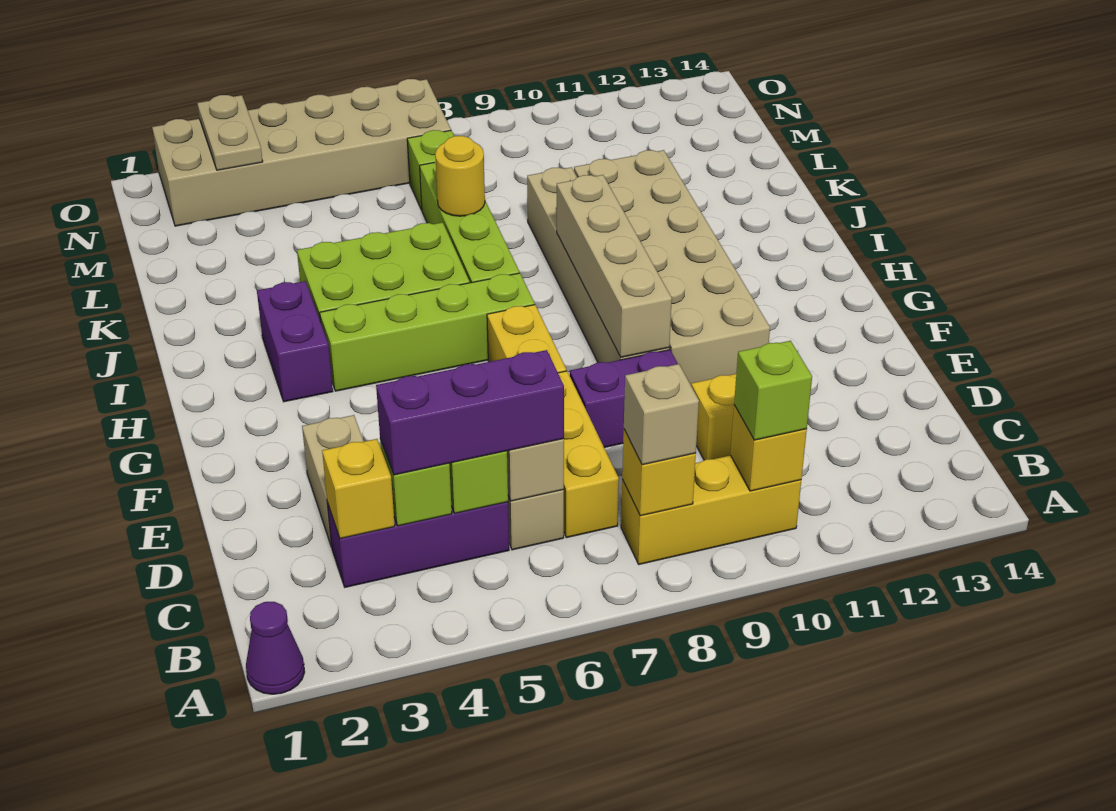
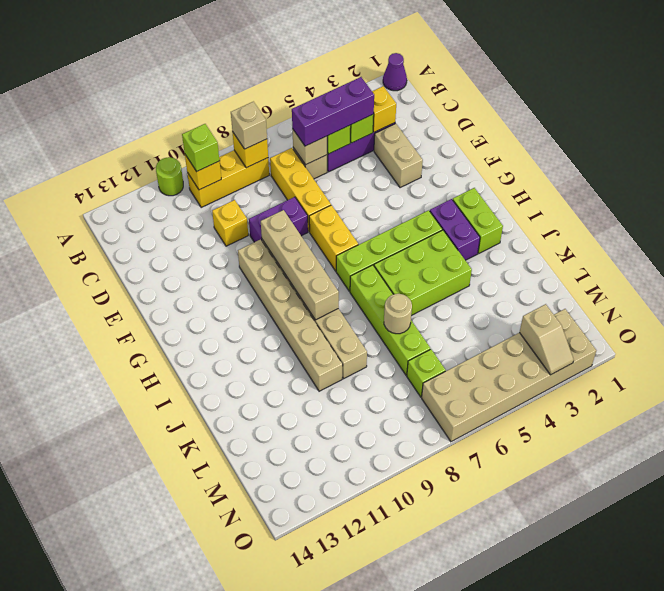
none -> lime round brick A11 level 1
tan brick F10:K11 level 1 -> tan brick F10:K10 level 1
none -> lime brick H2:I2 level 1
yellow round brick K7 level 2 -> tan round brick K7 level 2
tan plate N3:O3 level 2 -> tan slope N3:O3 level 2 top N

